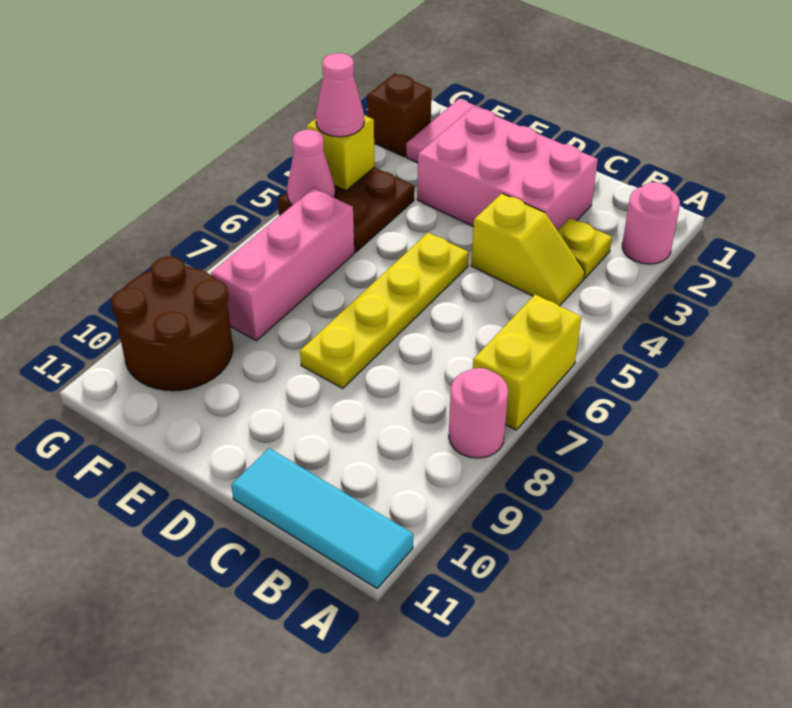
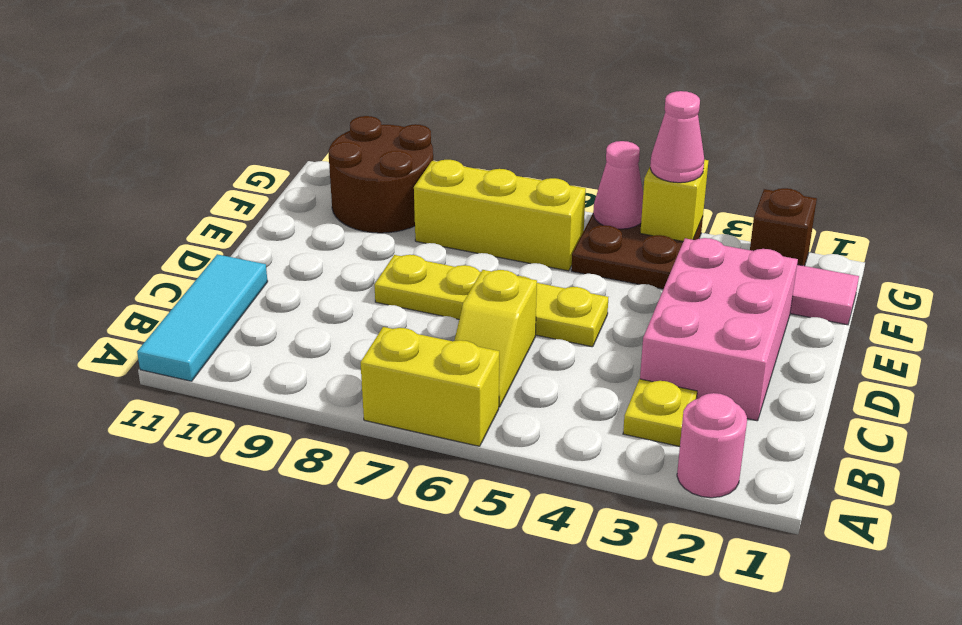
pink round brick A8 level 1 -> none
yellow slope B4:C4 level 1 top C -> yellow slope B6:C6 level 1 top C
pink brick F6:F8 level 1 -> yellow brick F6:F8 level 1

